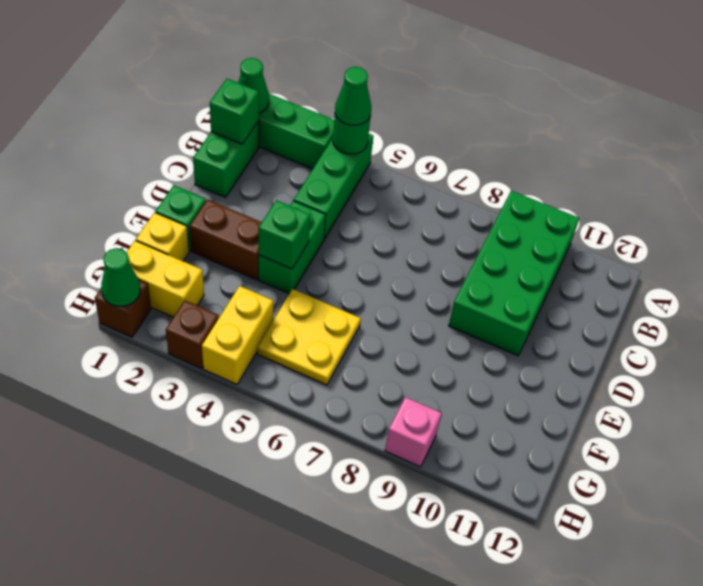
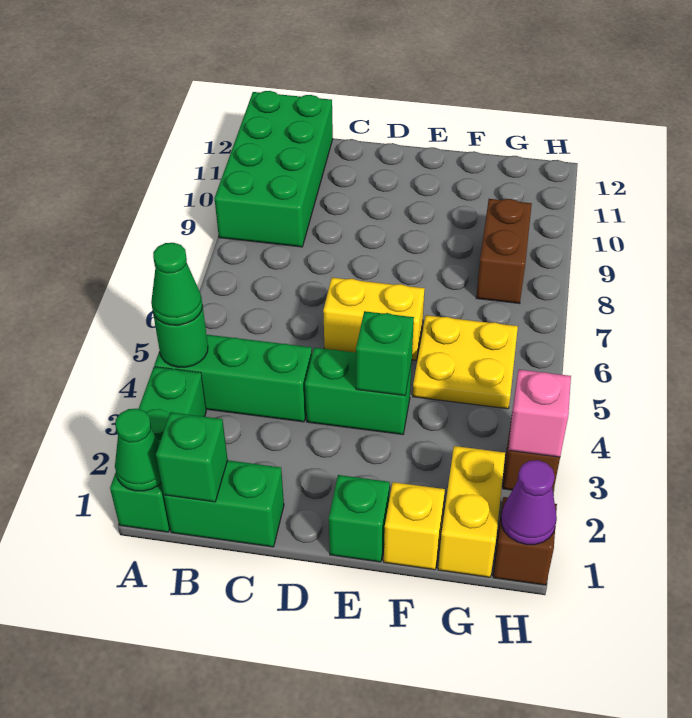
green brick A9:D10 level 1 -> green brick A9:B12 level 1
brown brick E2:E3 level 1 -> brown brick G8:G9 level 1
yellow brick G4:H4 level 1 -> yellow brick D6:E6 level 1
green cone H1 level 2 -> purple cone H1 level 2
pink brick H9 level 1 -> pink brick H3 level 2

